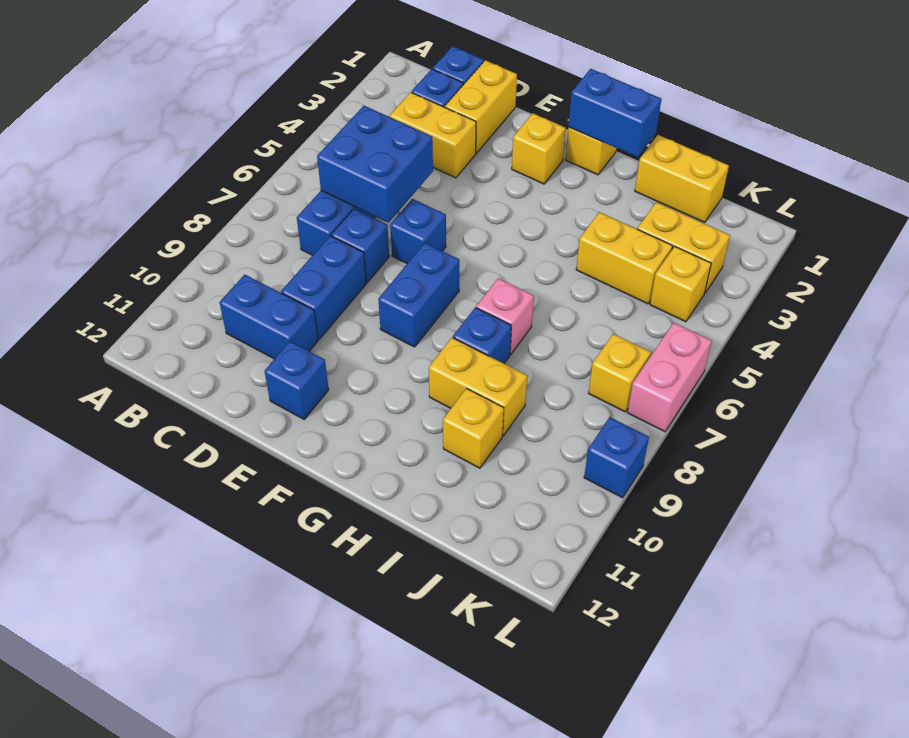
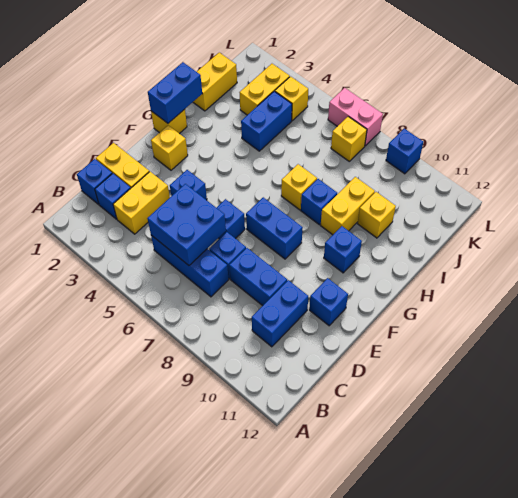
none -> blue brick E4 level 1
none -> blue brick G10 level 1
pink brick H7 level 1 -> yellow brick H7 level 1
yellow brick I4:J4 level 1 -> blue brick I4:J4 level 1

